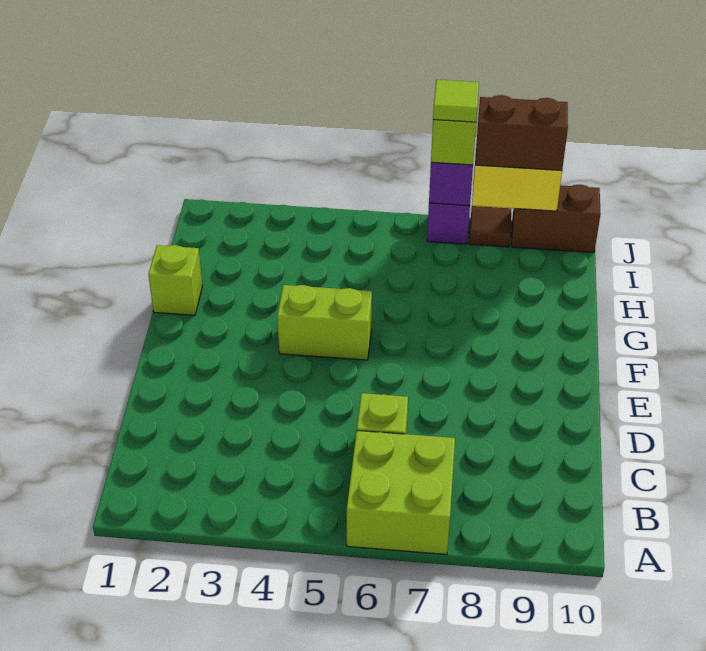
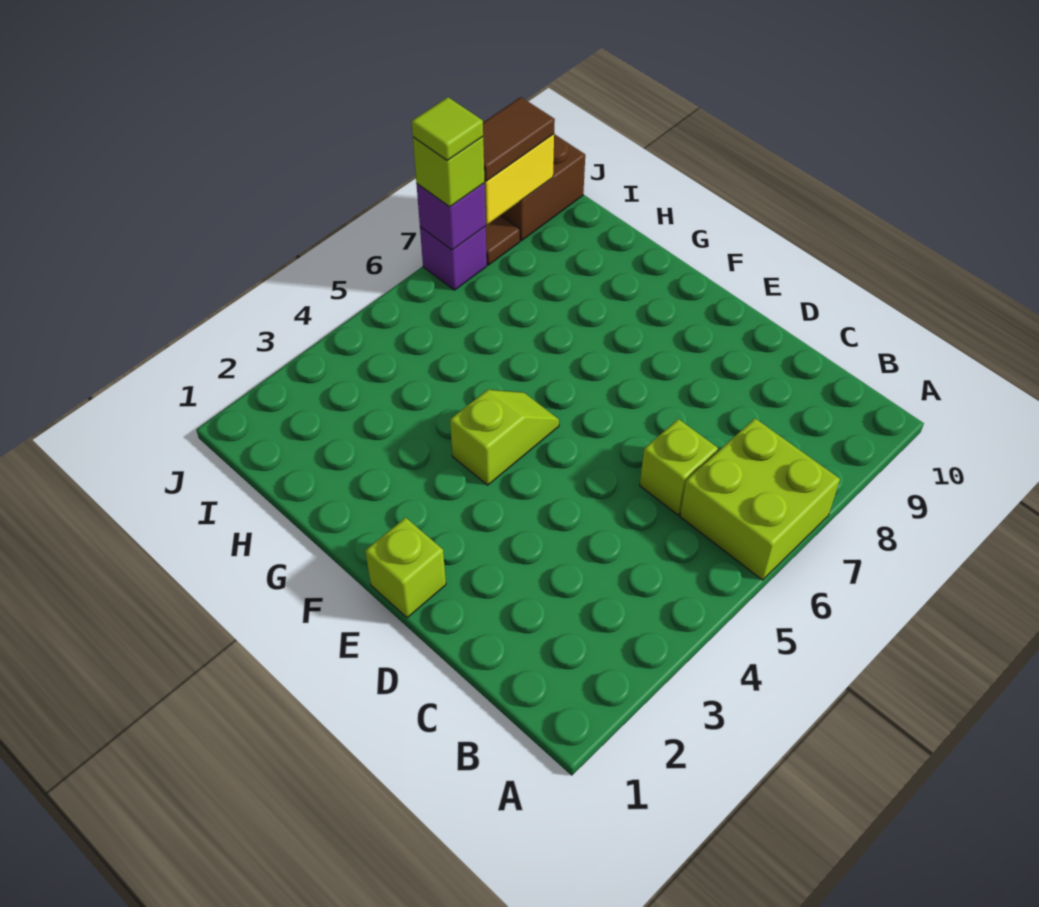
lime brick F4:F5 level 1 -> lime slope F4:F5 level 1 top 4
lime brick G1 level 1 -> lime brick E1 level 1
brown brick J8:J9 level 3 -> brown tile J8:J9 level 3

